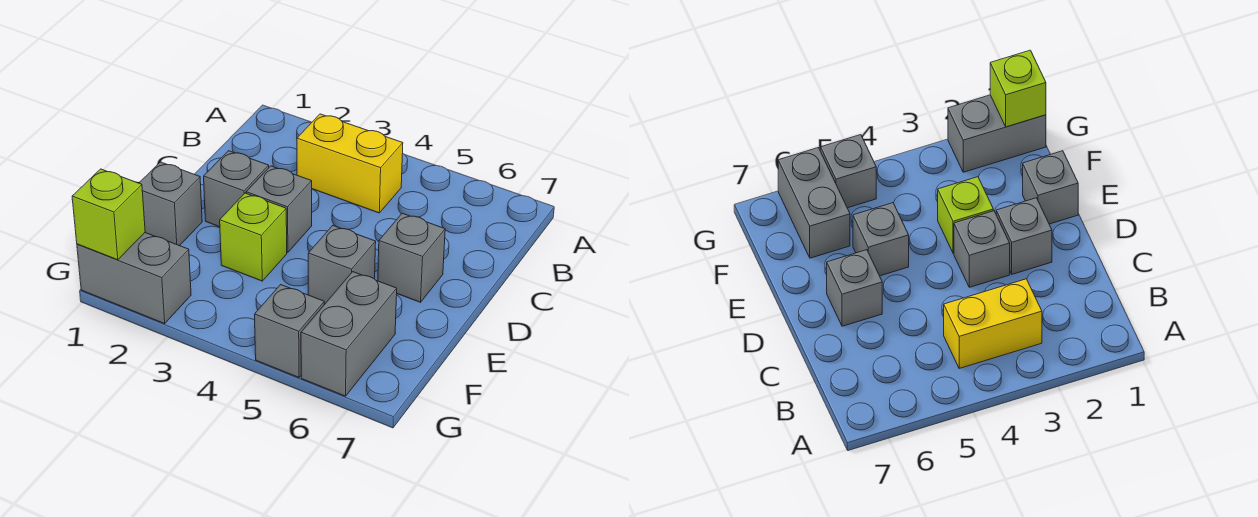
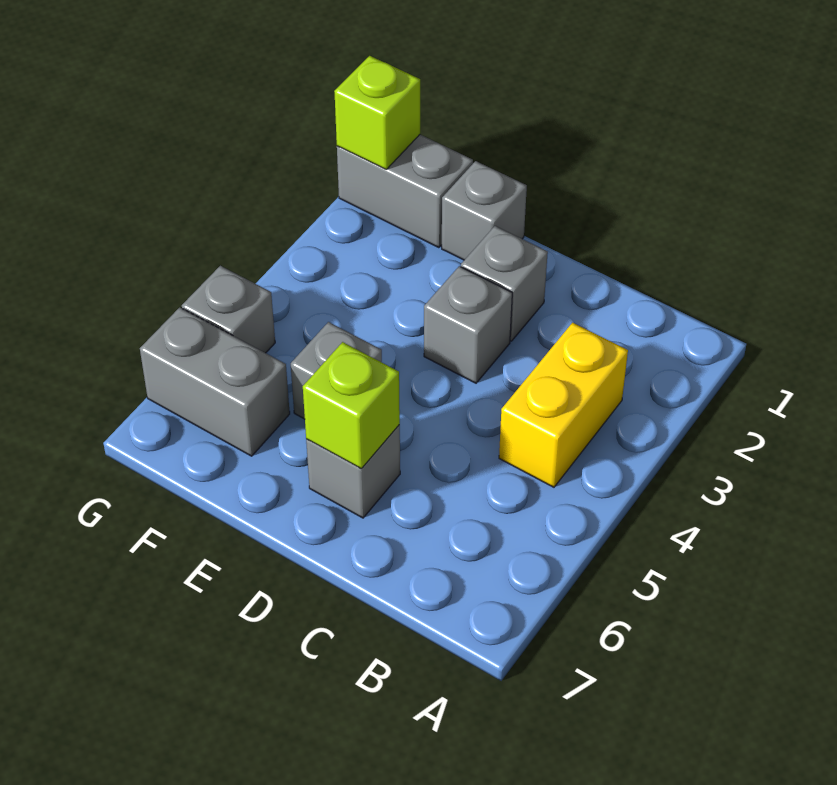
lime brick E3 level 1 -> lime brick D6 level 2
grey brick G1:G2 level 1 -> grey brick F1:G1 level 1

